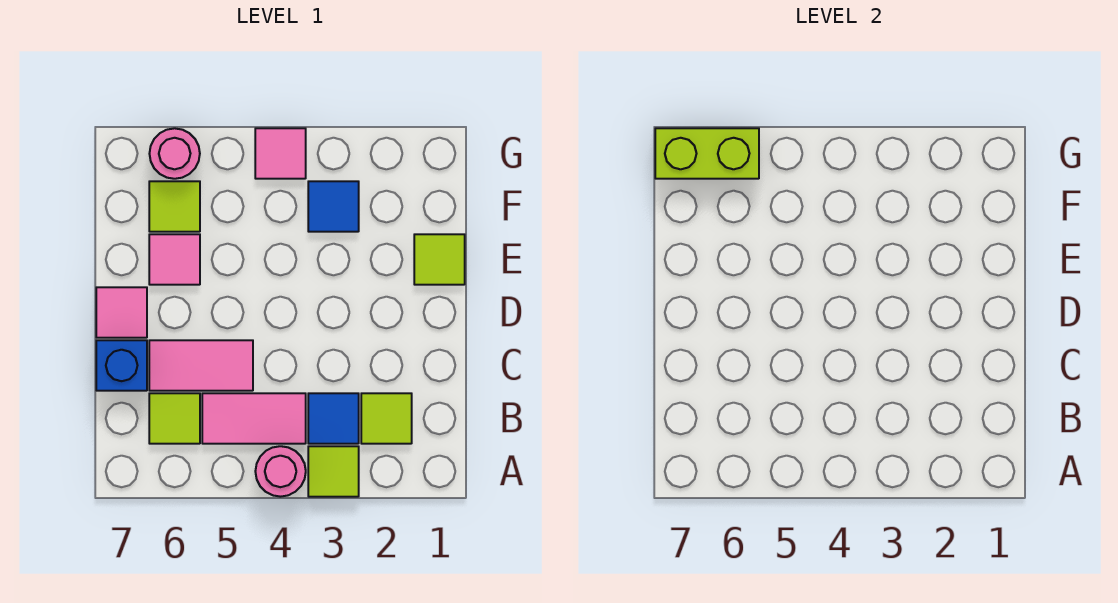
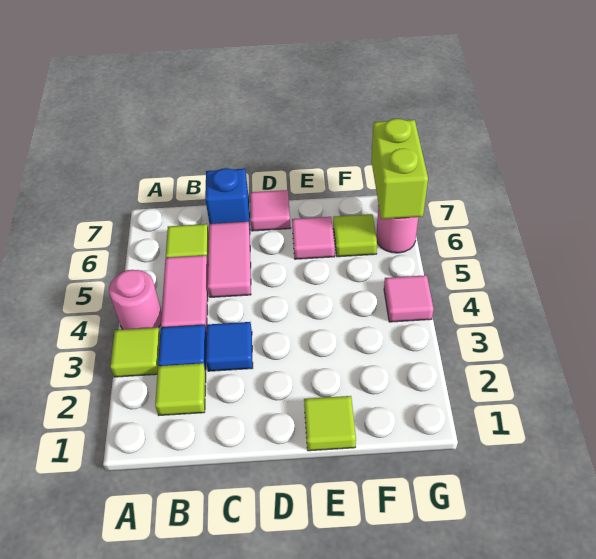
blue tile F3 level 1 -> blue tile C3 level 1

